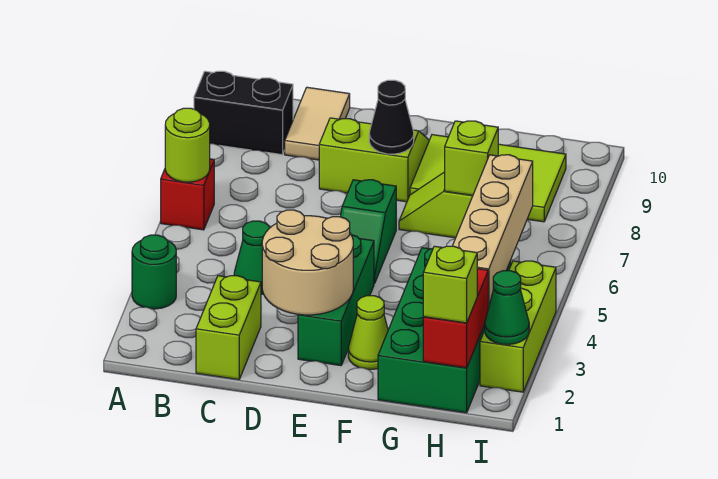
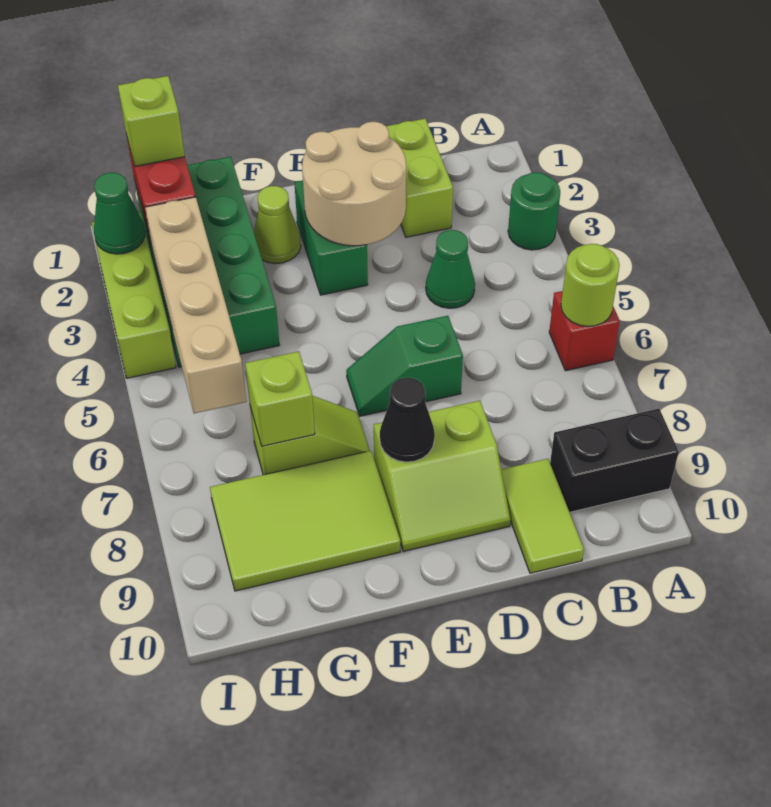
tan tile C9:C10 level 1 -> lime tile C9:C10 level 1
green brick E2:E4 level 1 -> green brick E2:E3 level 1
green slope E5:E6 level 1 top 6 -> green slope D6:E6 level 1 top D

